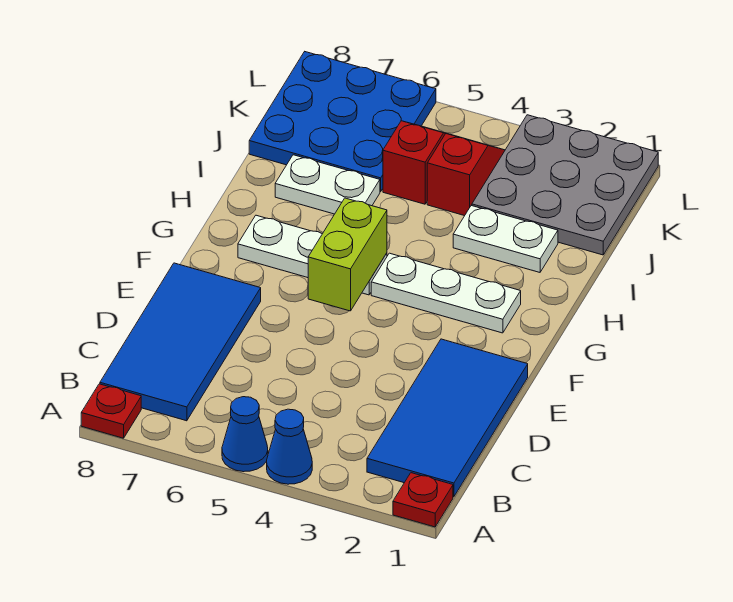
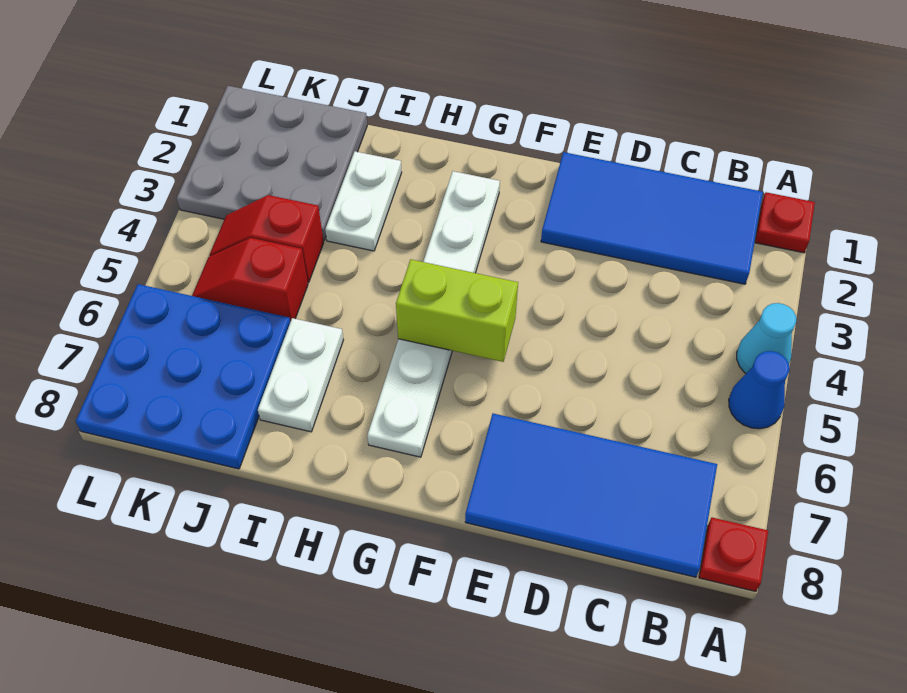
blue cone A4 level 1 -> cyan cone A4 level 1

